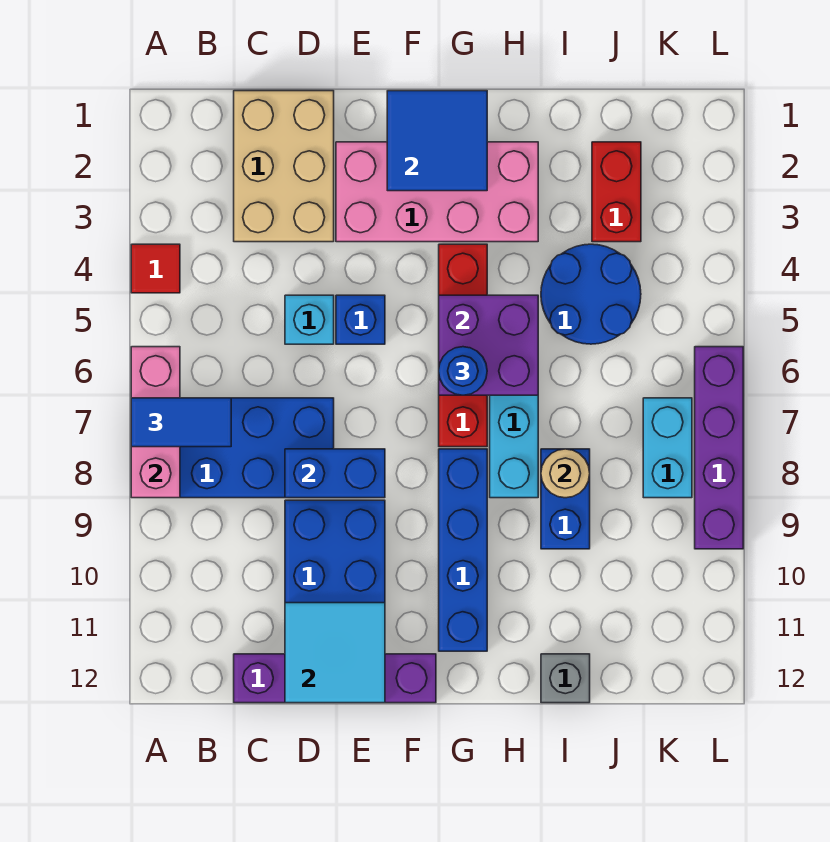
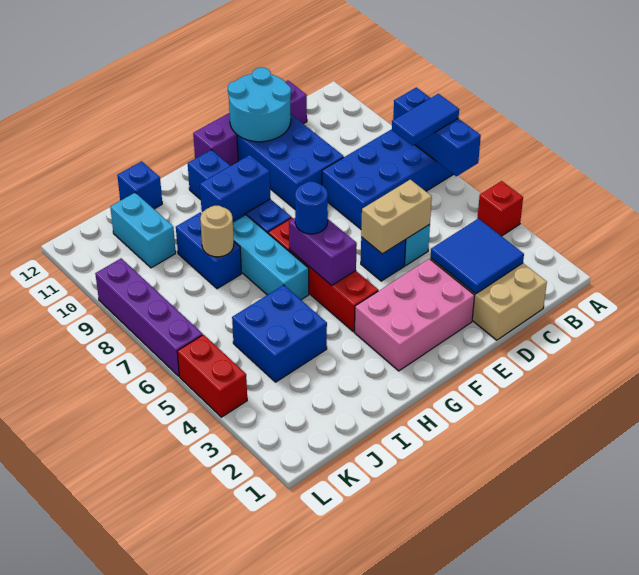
red tile A4 level 1 -> red brick A4 level 1
pink brick A6:A8 level 2 -> blue brick A6:A8 level 2
none -> tan brick D5:E5 level 2
blue brick D8:E8 level 2 -> blue brick G9:H9 level 2
cyan tile D11:E12 level 2 -> cyan round brick D11:E12 level 2
pink brick E2:H3 level 1 -> pink brick E2:G3 level 1
blue tile F1:G2 level 2 -> blue tile C2:D3 level 2
purple brick G5:H6 level 2 -> purple brick G5:G6 level 2
blue round brick I4:J5 level 1 -> blue brick I4:J5 level 1
grey brick I12 level 1 -> blue brick I12 level 1
red brick J2:J3 level 1 -> red brick L4:L5 level 1
cyan brick K7:K8 level 1 -> cyan brick J10:J11 level 1

